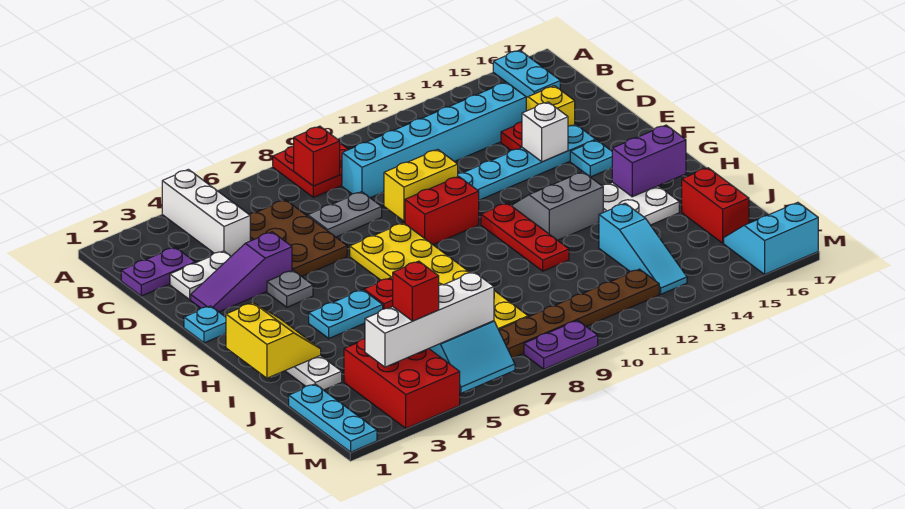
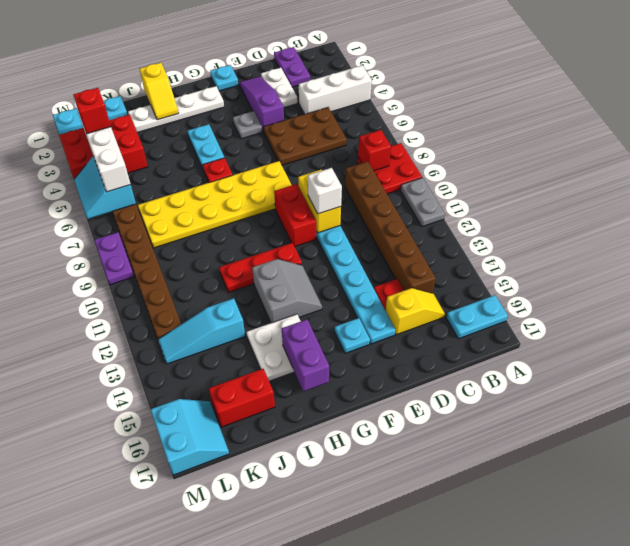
cyan brick C9:C14 level 1 -> brown brick C9:C14 level 1
grey plate D7:D8 level 1 -> grey plate A10:A11 level 1
white brick E14 level 2 -> white brick E10 level 3
yellow slope H1:I2 level 2 top 1 -> yellow slope I1:I2 level 2 top 1

